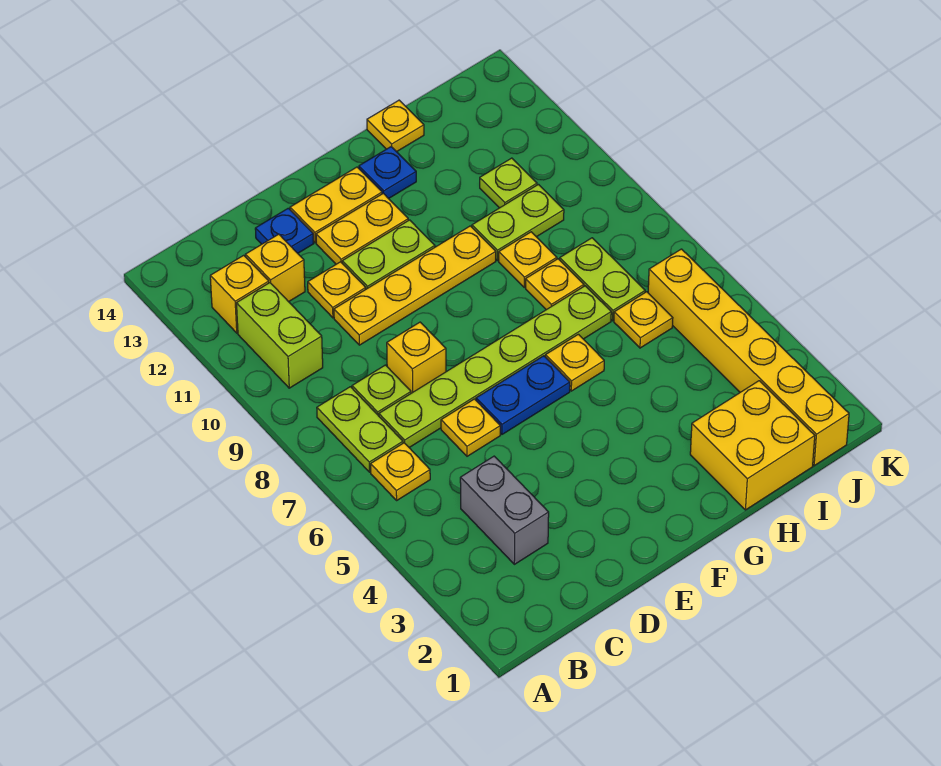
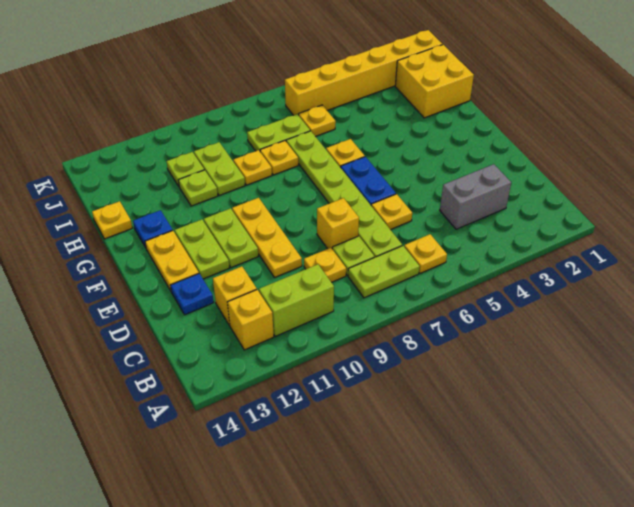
yellow plate D10:G10 level 1 -> yellow plate D10:F10 level 1
yellow plate D11 level 1 -> yellow plate C9 level 1
yellow plate E12:F12 level 1 -> lime plate E12:F12 level 1
none -> lime plate H11 level 1

